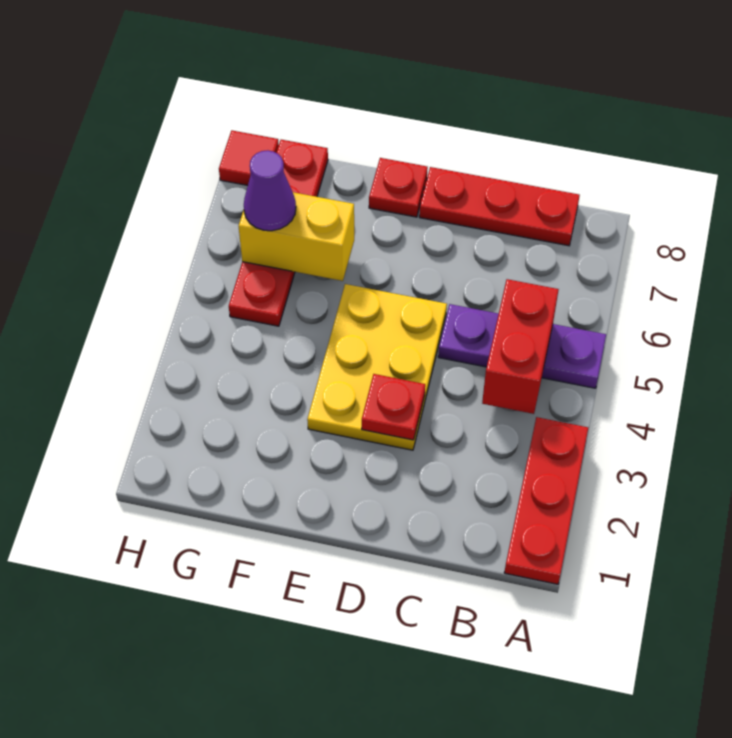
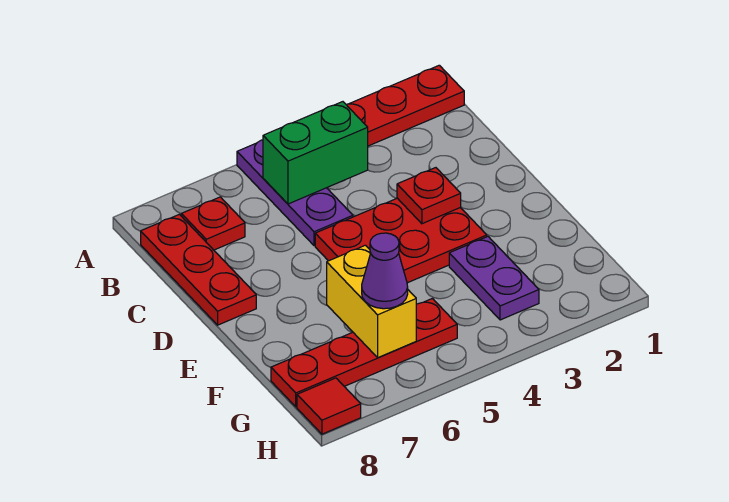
red brick B4:B5 level 2 -> green brick B4:B5 level 2
yellow plate D3:E5 level 1 -> red plate D3:E5 level 1
red plate E8 level 1 -> red plate B7 level 1
none -> purple plate F3:G3 level 1

